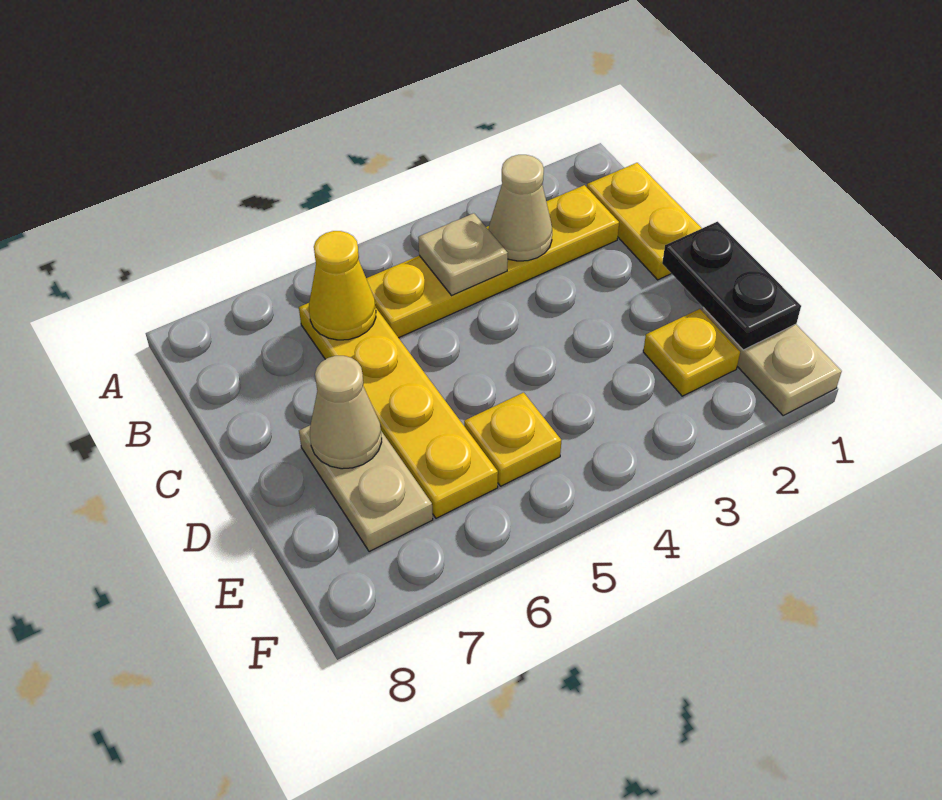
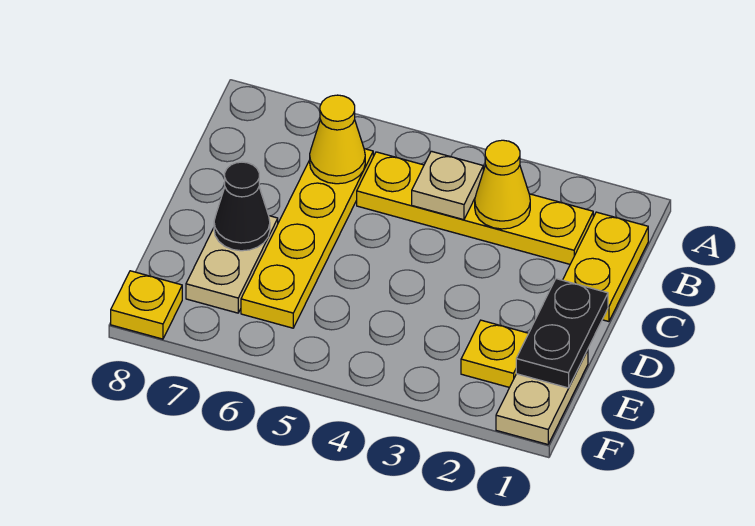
tan cone B3 level 2 -> yellow cone B3 level 2
tan cone D7 level 2 -> black cone D7 level 2
yellow plate E5 level 1 -> yellow plate F8 level 1

